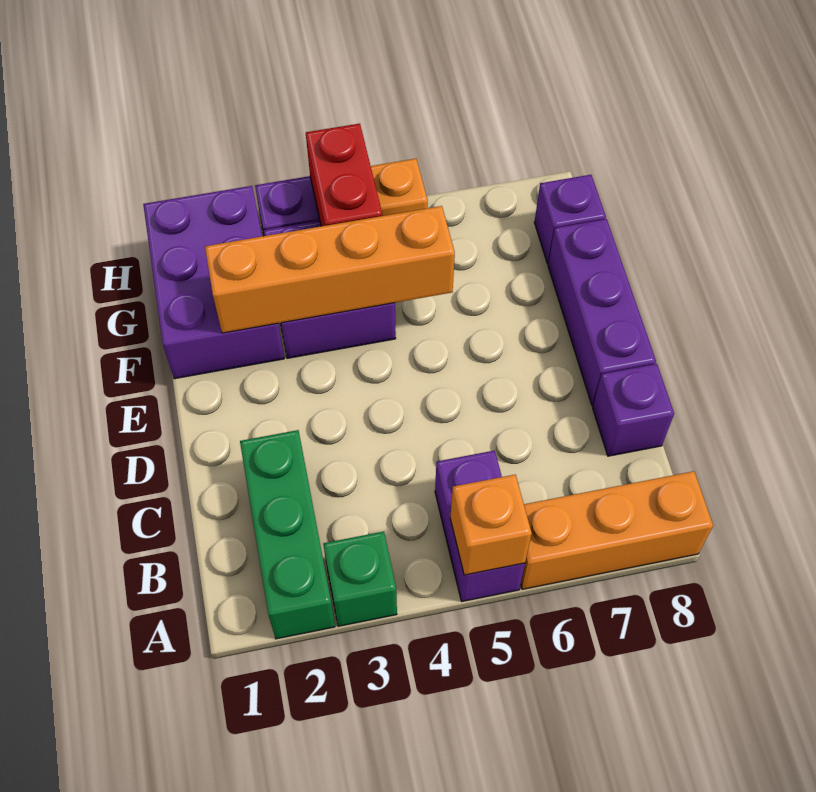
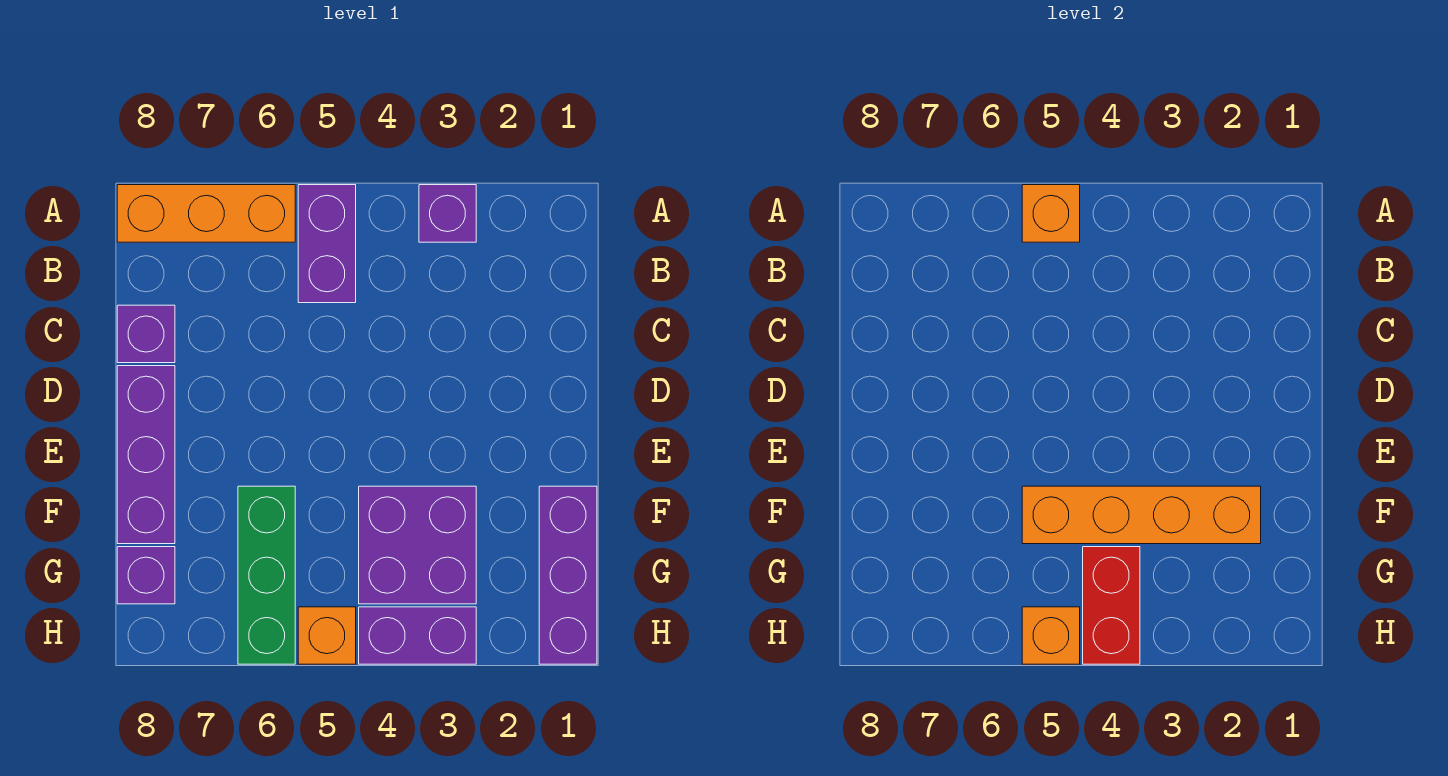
green brick A2:C2 level 1 -> green brick F6:H6 level 1
green brick A3 level 1 -> purple brick A3 level 1
purple brick F1:H2 level 1 -> purple brick F1:H1 level 1
none -> orange brick H5 level 2

